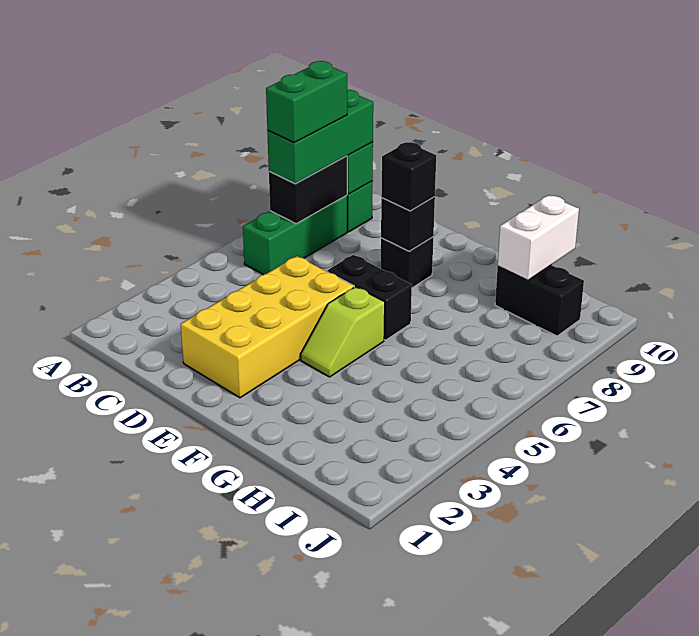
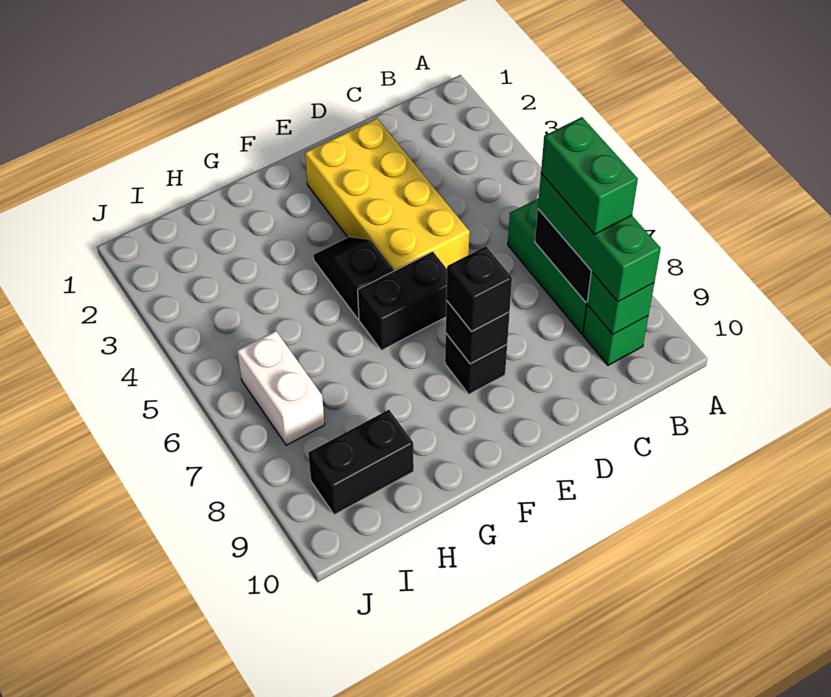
lime slope F4:F5 level 1 top 5 -> black slope F4:F5 level 1 top 5
white brick H9:H10 level 2 -> white brick I6:I7 level 1

